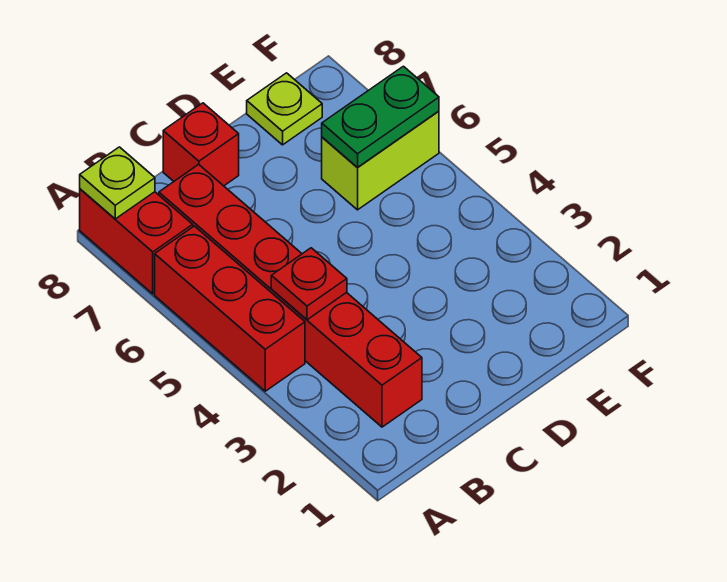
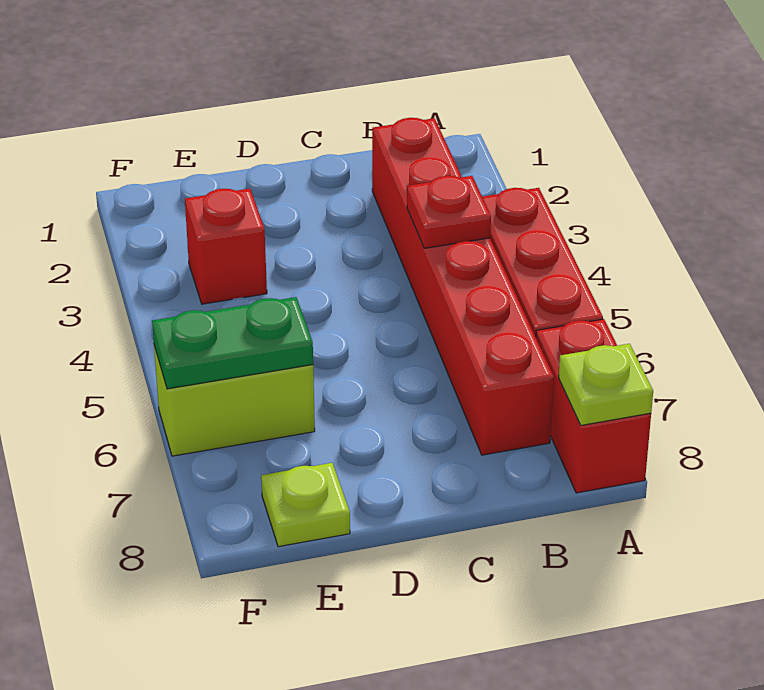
red brick C8 level 1 -> red brick E3 level 1

